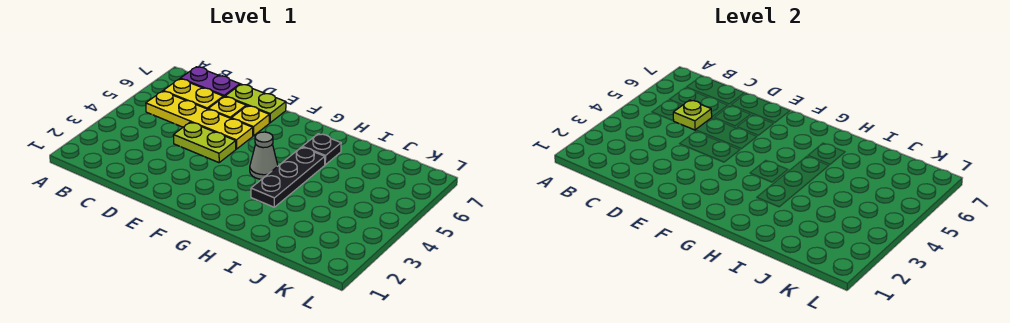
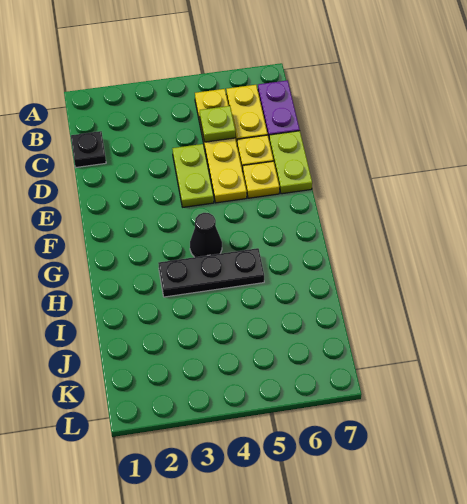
grey cone G4 level 1 -> black cone G4 level 1
black plate H6 level 1 -> black plate C1 level 1

